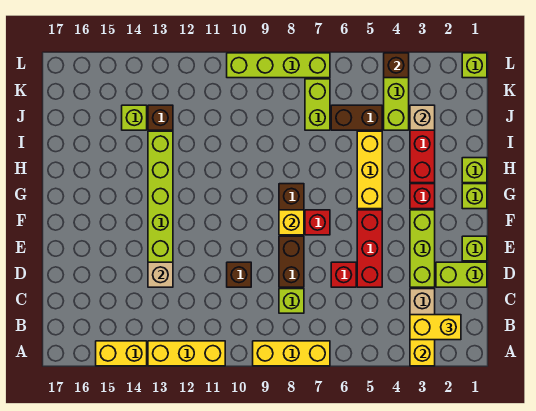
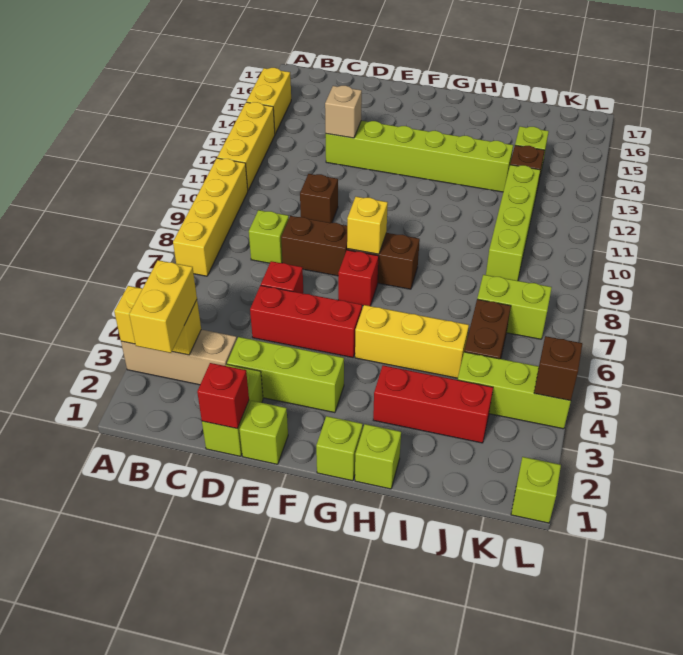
yellow brick A7:A9 level 1 -> yellow brick A7:A10 level 1
red brick G3 level 1 -> red brick D1 level 2
tan brick J3 level 2 -> none
lime brick L7:L10 level 1 -> lime brick J9:J12 level 1

